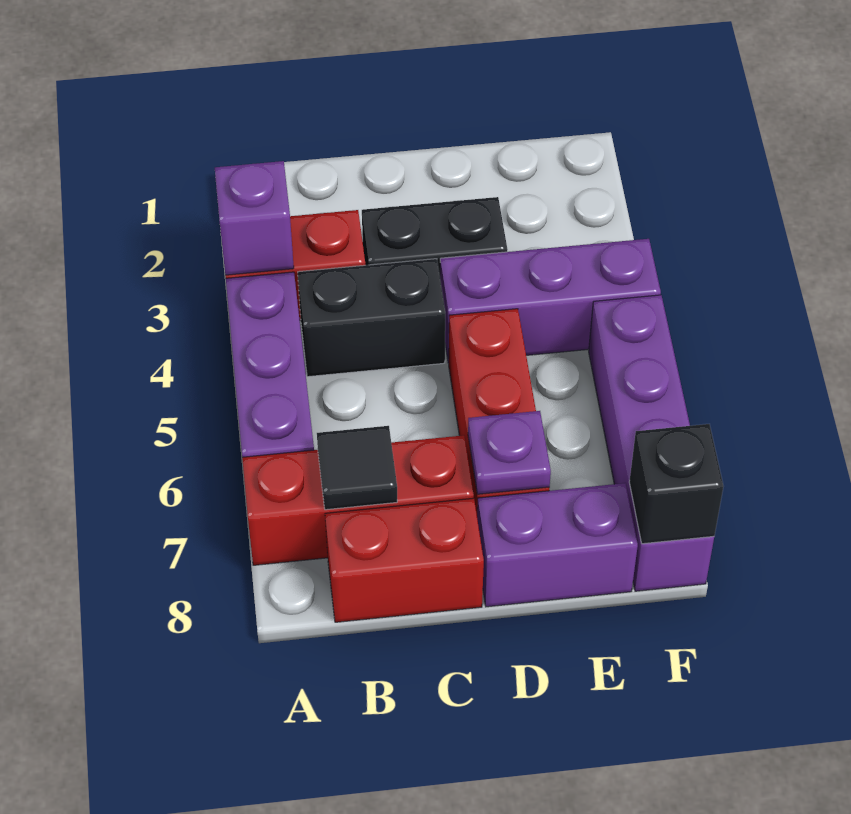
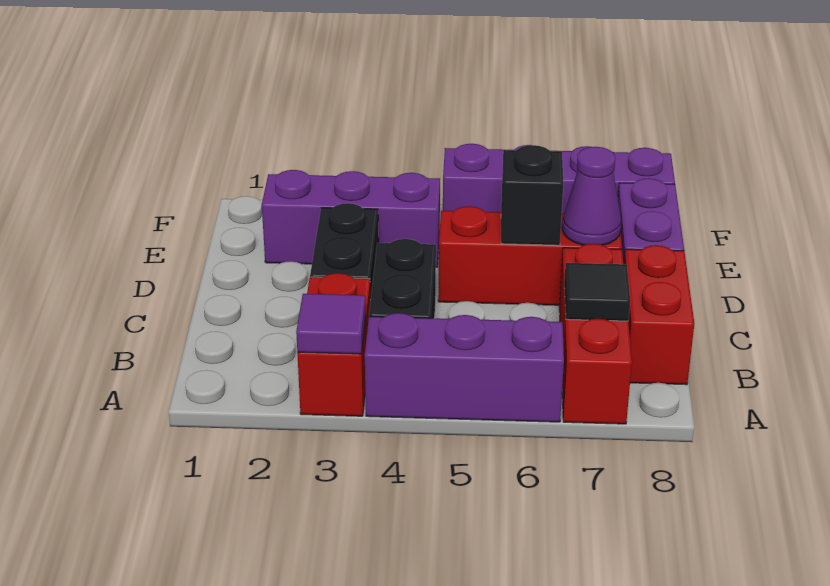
purple brick A3 level 2 -> purple tile A3 level 2
purple brick D4:F4 level 1 -> purple brick E2:E4 level 1
purple plate D7 level 2 -> purple cone D7 level 2
black brick F8 level 2 -> black brick D6 level 2

